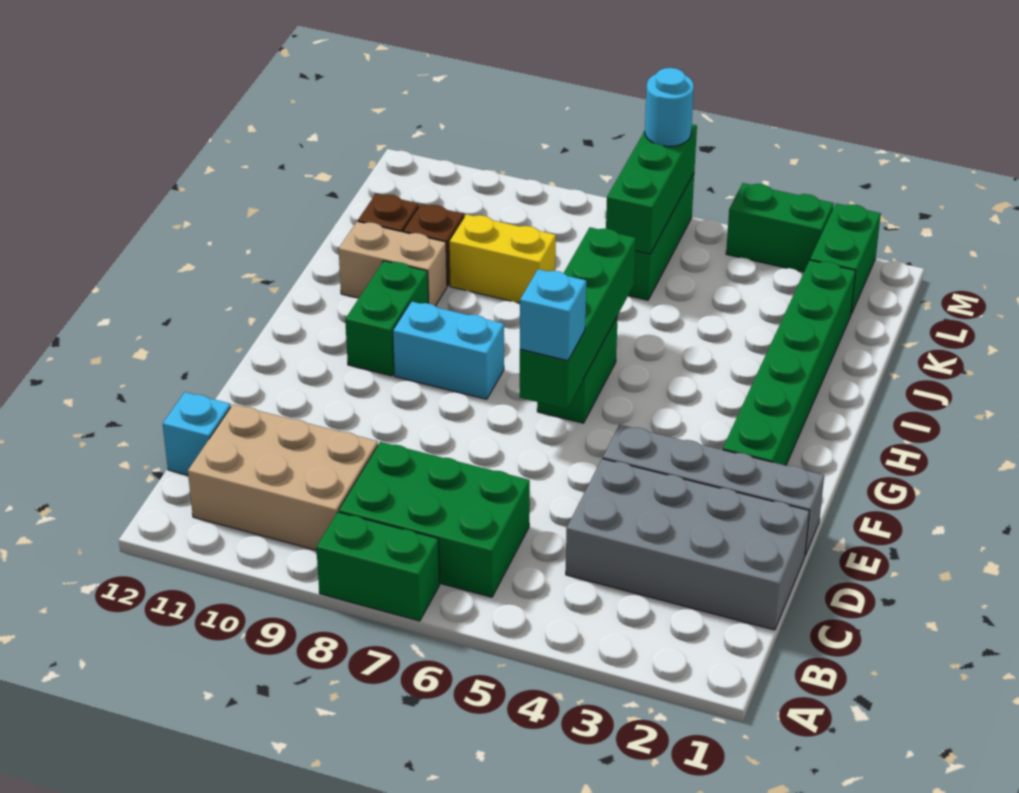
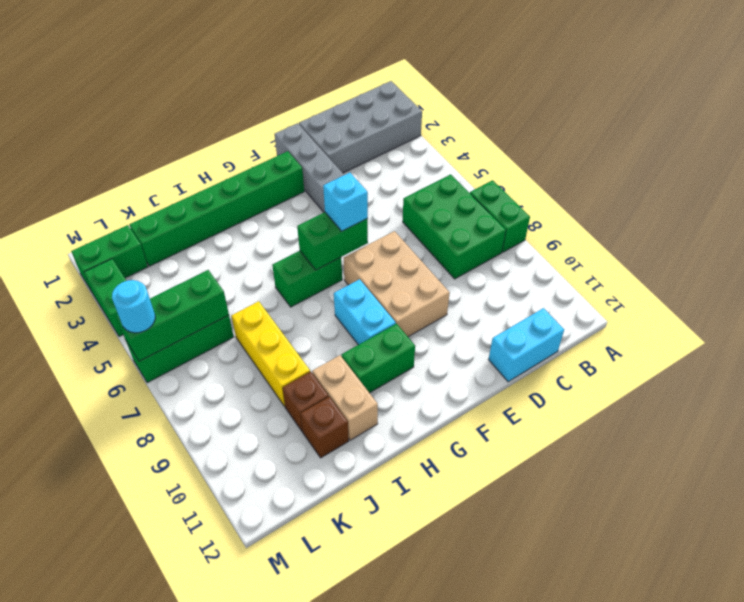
tan brick B9:C11 level 1 -> tan brick E7:F9 level 1
grey brick C1:D4 level 1 -> grey brick A1:D2 level 1
cyan brick C12 level 1 -> cyan brick C12:D12 level 1
green brick F6:I6 level 2 -> green brick F6:G6 level 2
yellow brick J8:J9 level 1 -> yellow brick J7:J9 level 1

